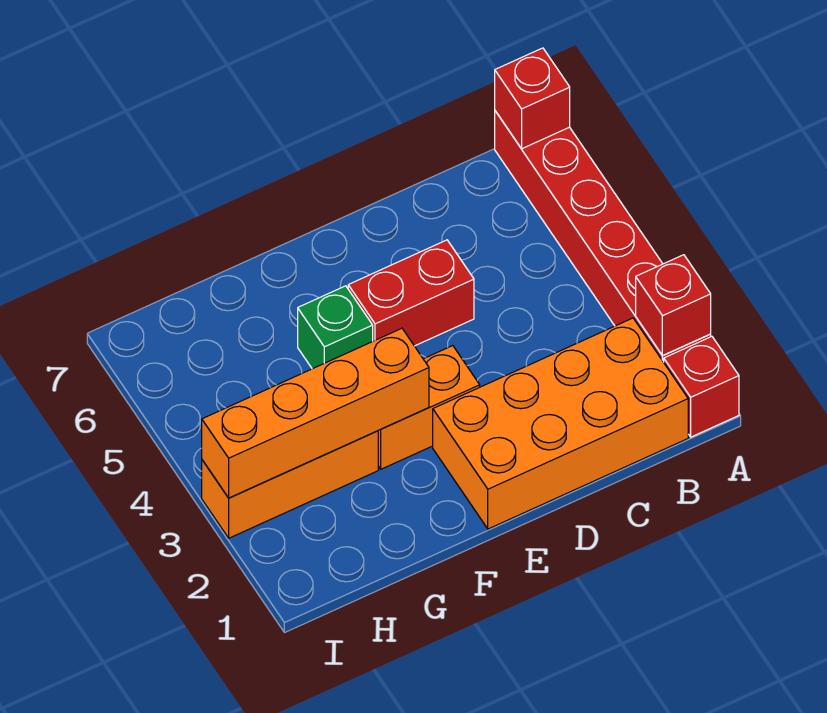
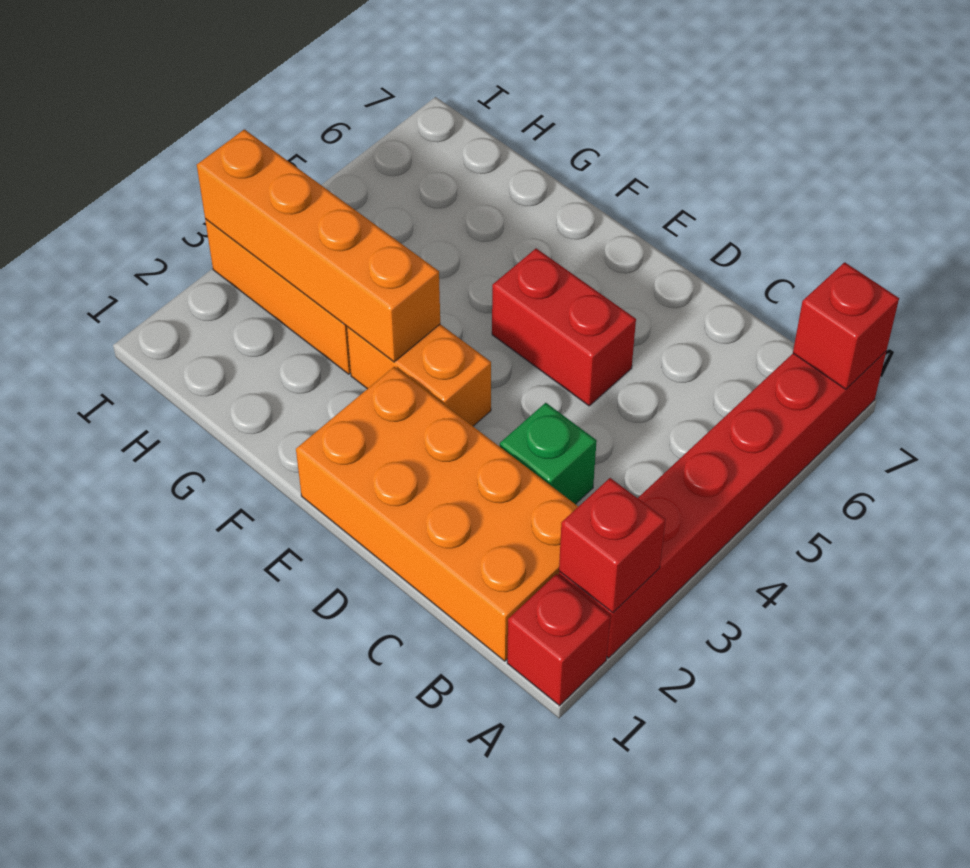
green brick F5 level 1 -> green brick C3 level 1

